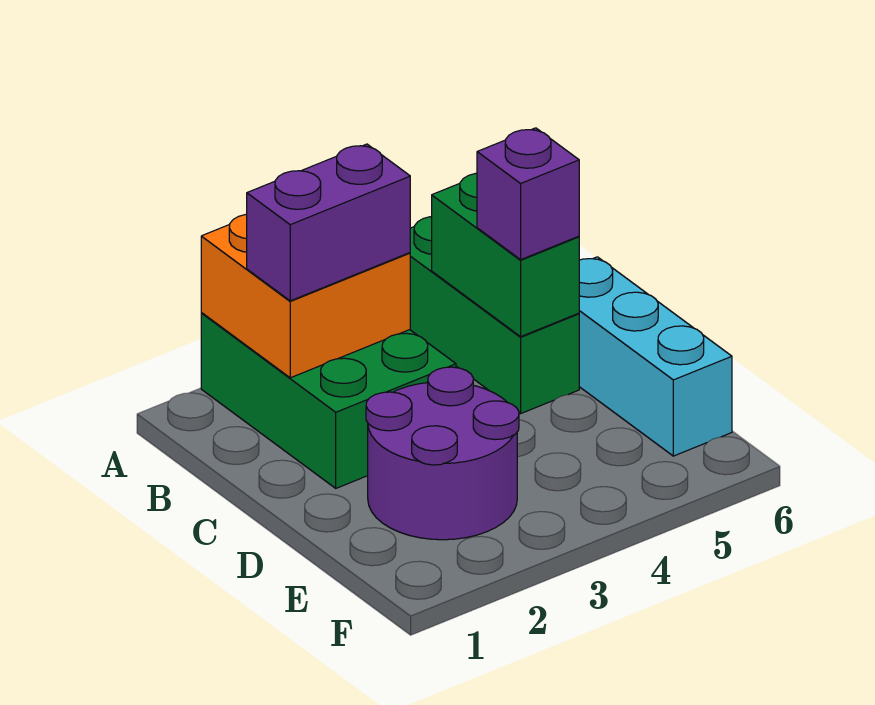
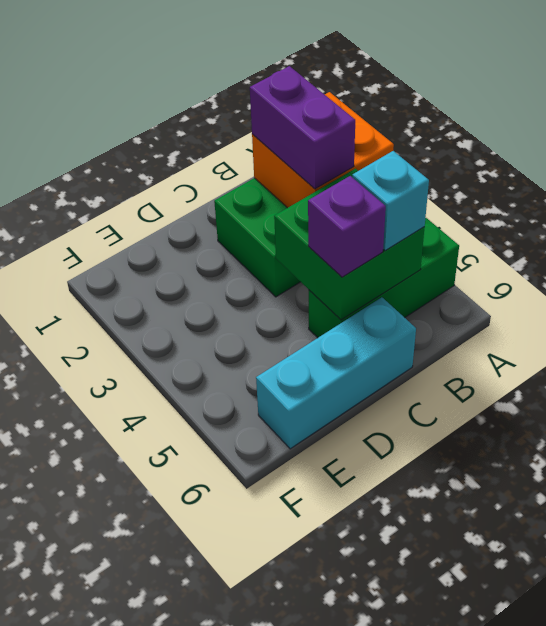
green brick B5:C5 level 2 -> green brick B4:C5 level 2
none -> cyan brick B5 level 3
purple round brick D2:E3 level 1 -> none

